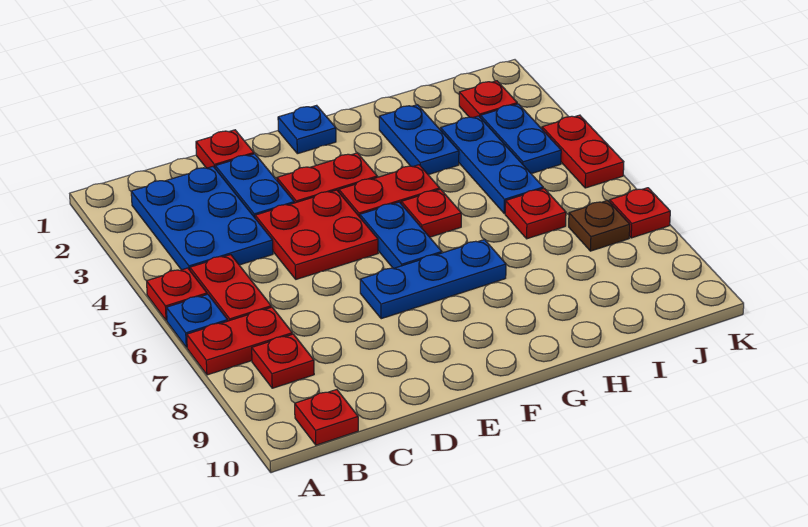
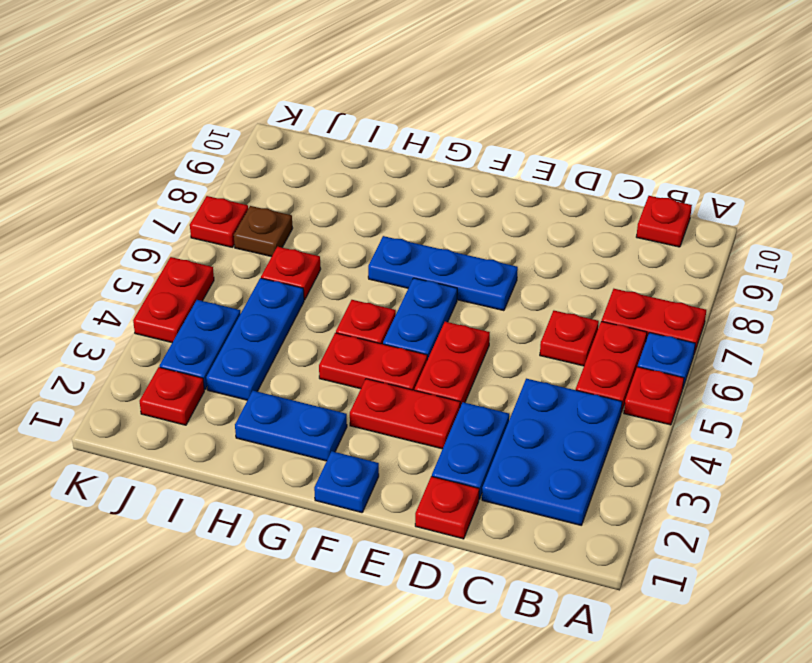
red plate B8 level 1 -> red plate C6 level 1
red plate D4:E5 level 1 -> red plate E4:E5 level 1
blue plate H2:H3 level 1 -> blue plate G2:H2 level 1

